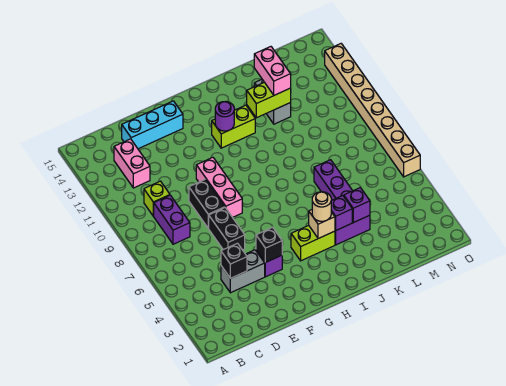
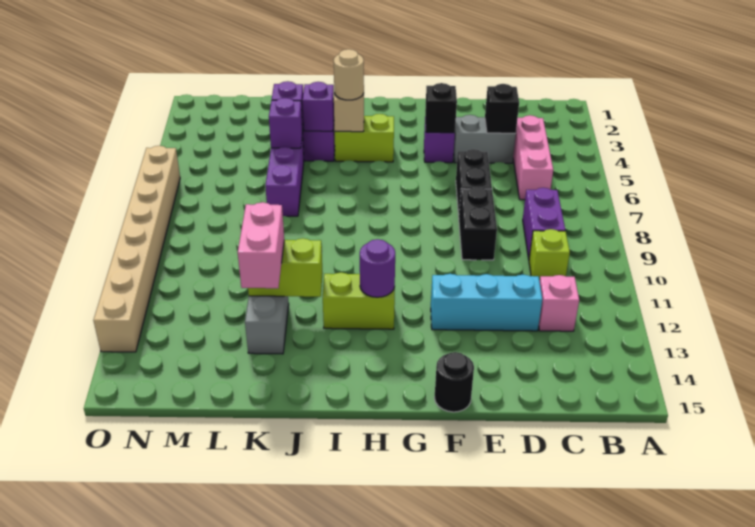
pink brick C12:C13 level 1 -> pink brick C12 level 1
cyan brick D14:F14 level 1 -> cyan brick D12:F12 level 1
pink brick F8:F10 level 1 -> pink brick C4:C6 level 1
none -> black round brick F15 level 1
none -> purple brick K5 level 2

